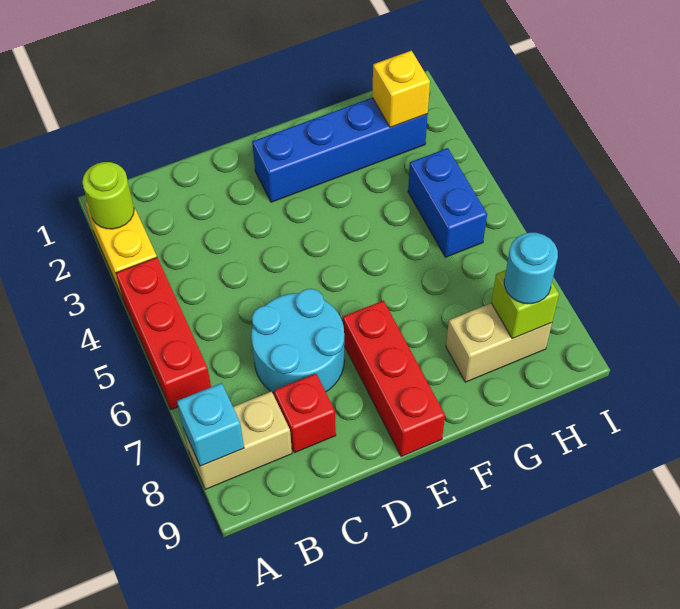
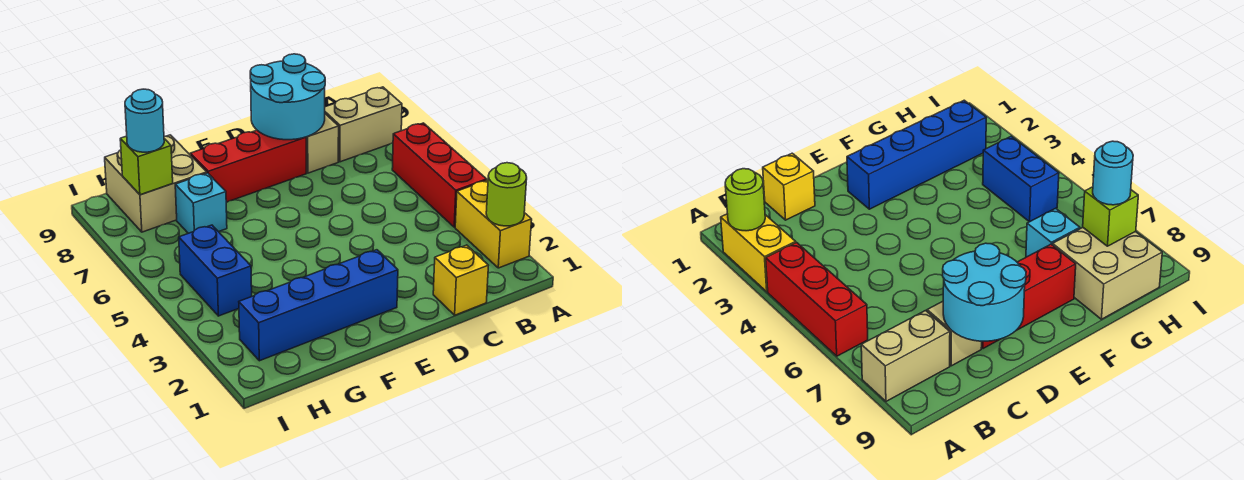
cyan brick A8 level 2 -> cyan brick G7 level 1
cyan round brick C6:D7 level 1 -> cyan round brick C8:D9 level 2
red brick C8 level 1 -> tan brick C8 level 1
red brick E7:E9 level 1 -> red brick D8:F8 level 1
tan brick G8:H8 level 1 -> tan brick G8:H9 level 1
yellow brick H2 level 2 -> yellow brick C1 level 1

